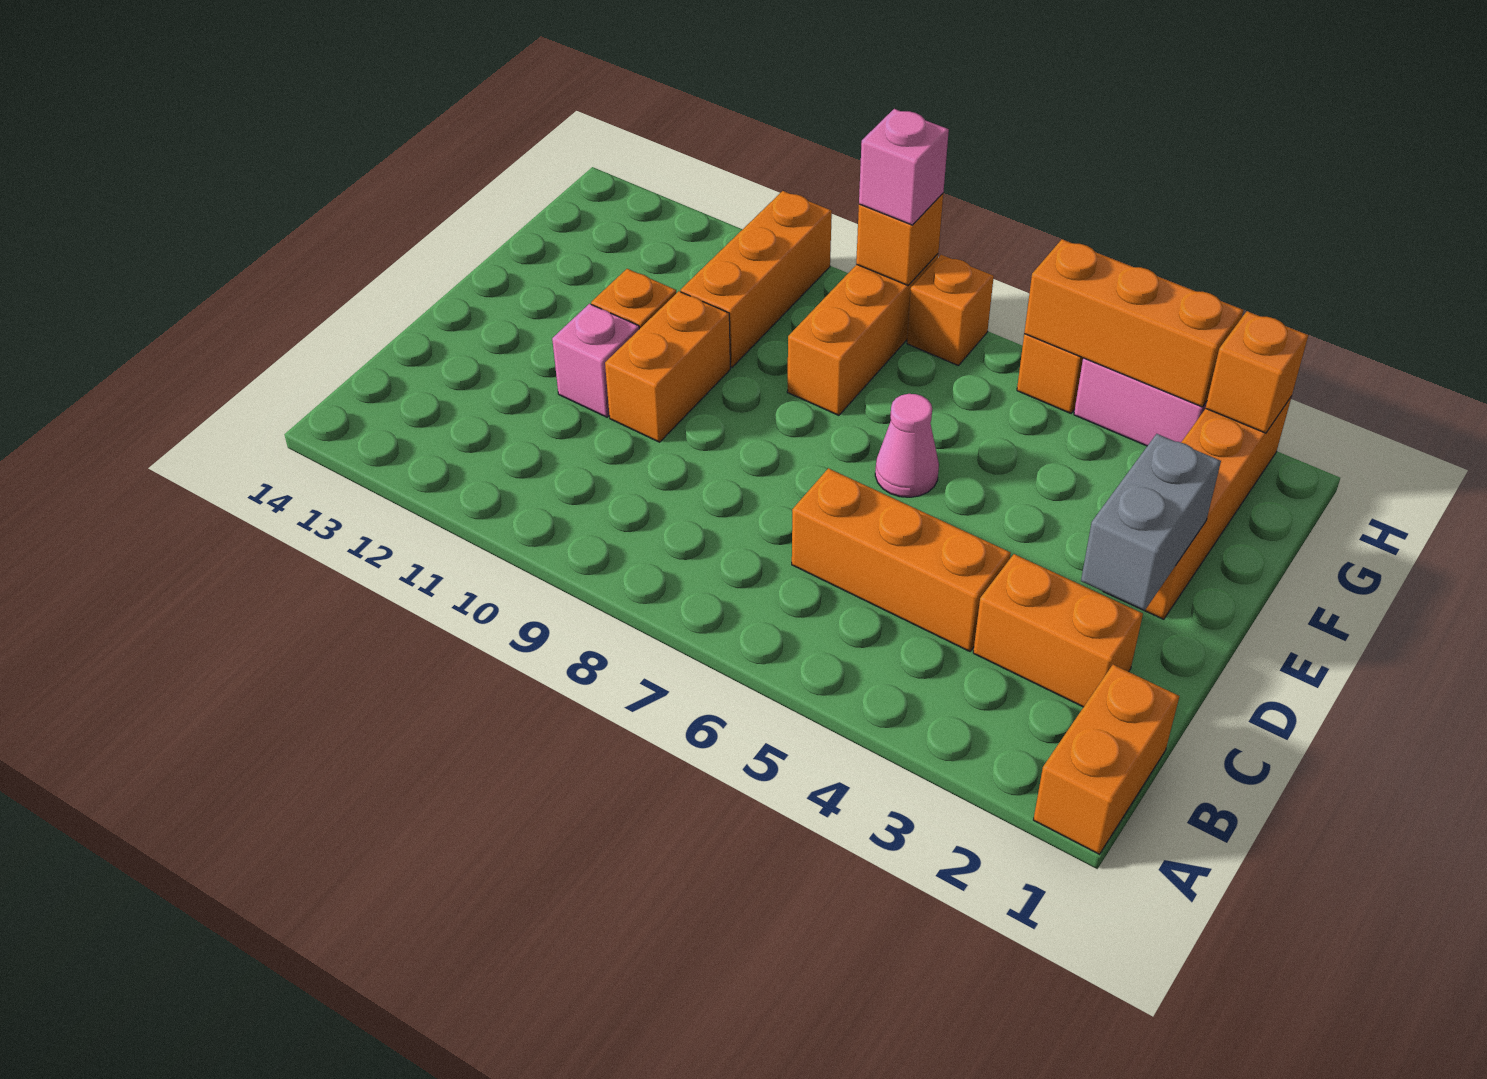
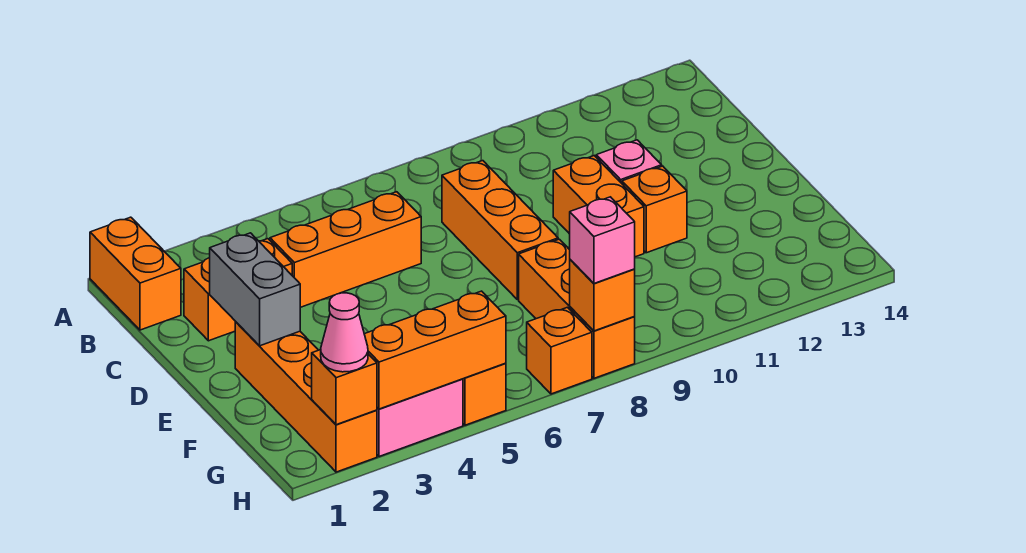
pink cone E6 level 1 -> pink cone H2 level 3
orange brick F10:H10 level 1 -> orange brick C8:E8 level 1

